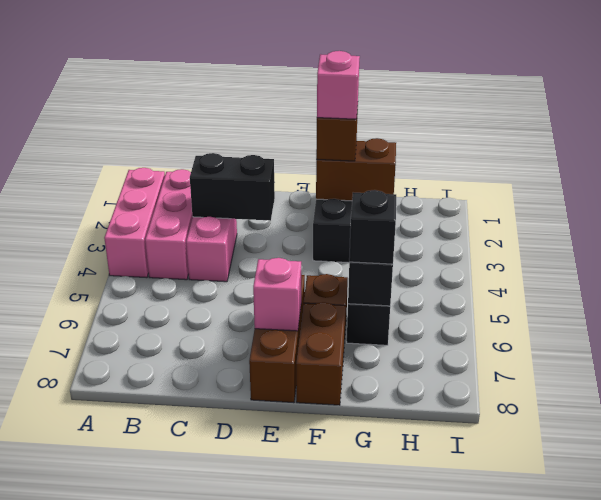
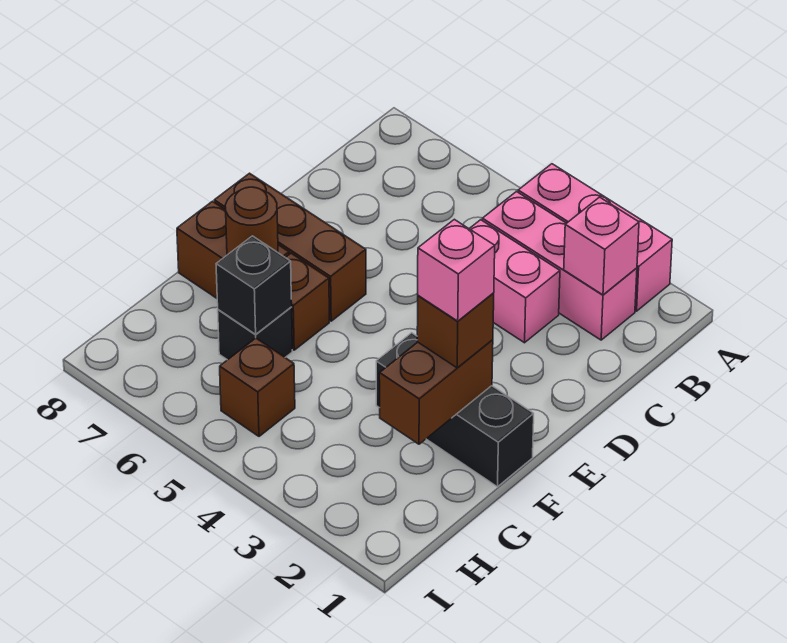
black brick C3:D3 level 2 -> none
pink brick E7 level 2 -> pink brick B2 level 2
none -> brown round brick F7 level 2
black brick G6 level 3 -> none
none -> brown brick H5 level 1

